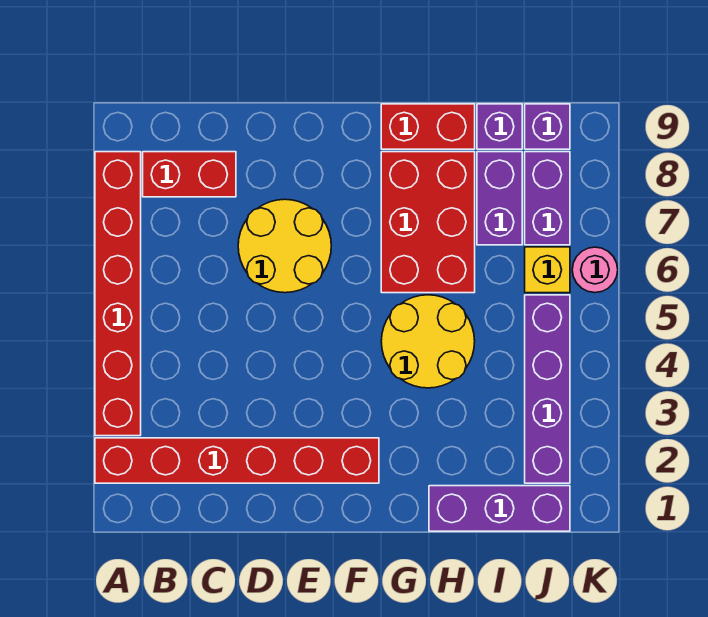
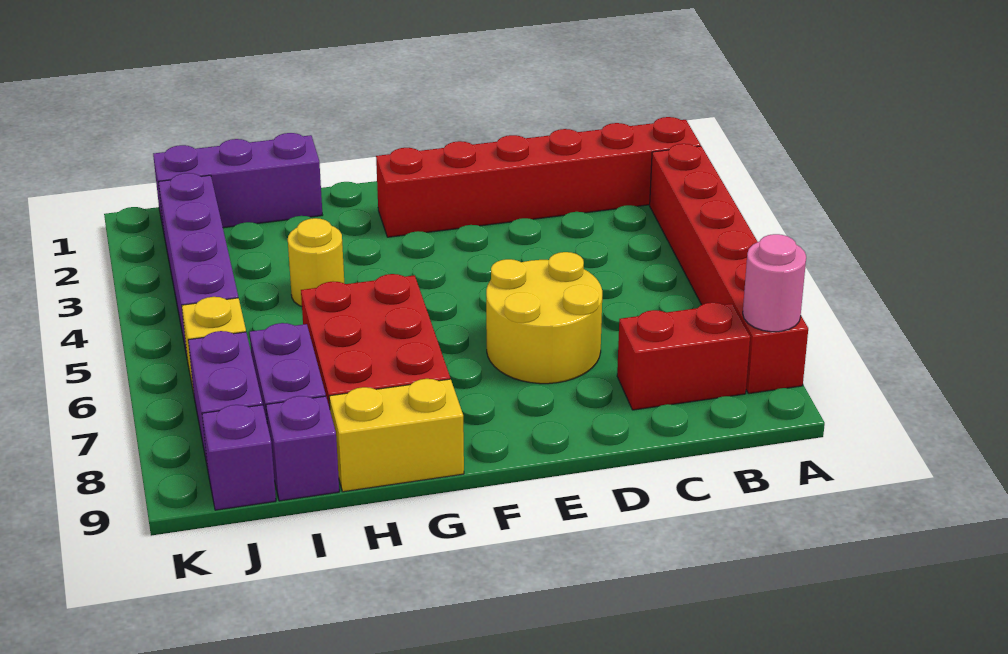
yellow round brick G4:H5 level 1 -> yellow round brick H4 level 1
red brick G9:H9 level 1 -> yellow brick G9:H9 level 1
pink round brick K6 level 1 -> pink round brick A8 level 2

